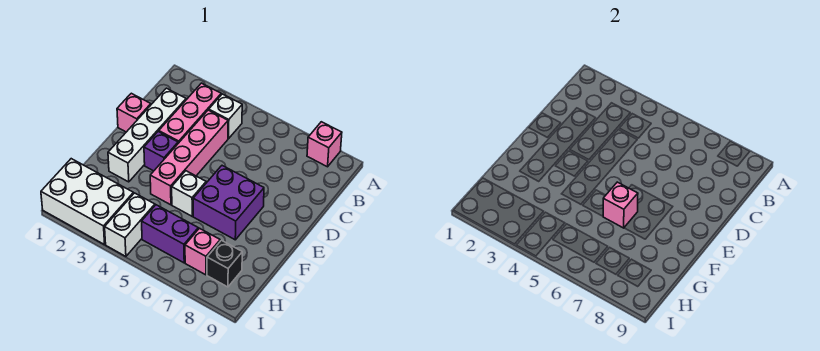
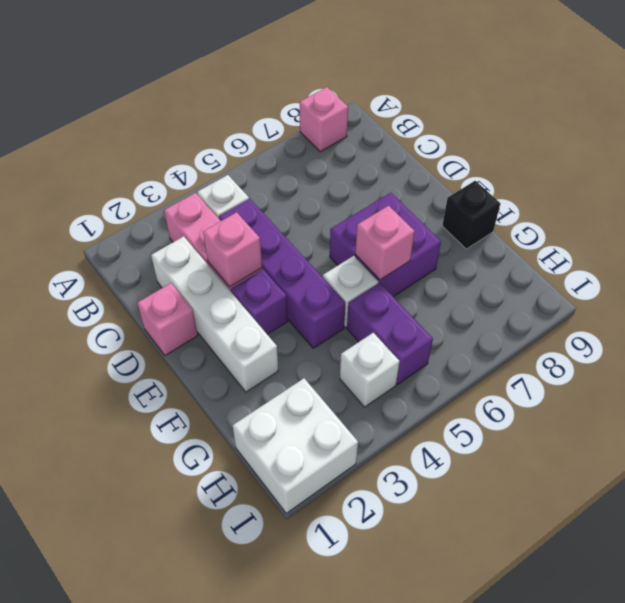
pink brick C4:F4 level 1 -> purple brick C4:F4 level 1
white brick H1:I3 level 1 -> white brick H1:I2 level 1
white brick H4:I4 level 1 -> white brick H4 level 1
purple brick H5:H6 level 1 -> purple brick G5:H5 level 1
pink brick H7 level 1 -> pink brick D3 level 2
black brick H8 level 1 -> black brick F9 level 1

